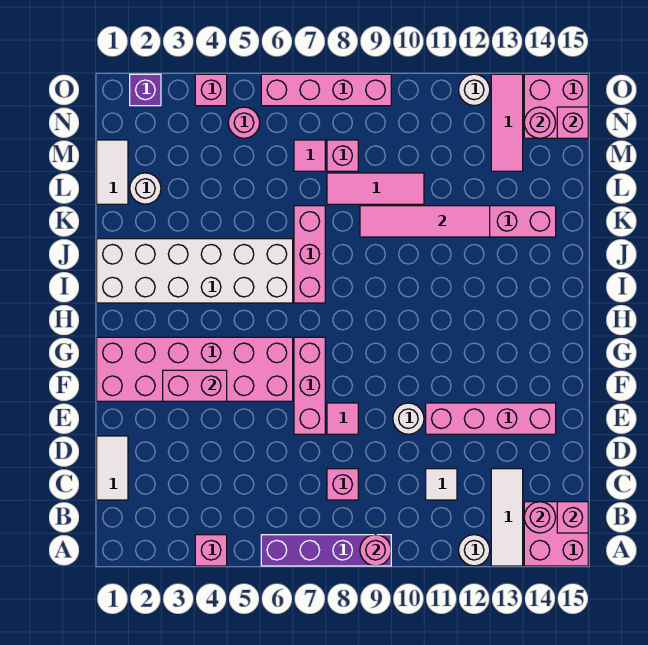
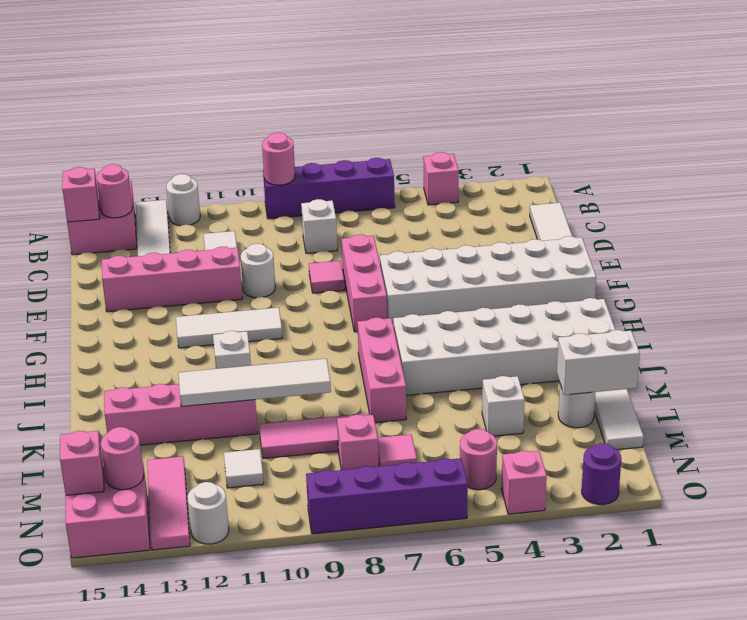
pink brick C8 level 1 -> white brick C8 level 1
pink brick F1:G6 level 1 -> white brick F1:G6 level 1
pink brick F3:F4 level 2 -> none
none -> white tile G10:G12 level 1
none -> white brick I11 level 1
pink tile K9:K12 level 2 -> white tile K9:K12 level 2
none -> white brick L1:L2 level 2
none -> white brick L4 level 1
none -> white tile M11 level 1
purple brick O2 level 1 -> purple round brick O2 level 1
pink brick O6:O9 level 1 -> purple brick O6:O9 level 1

